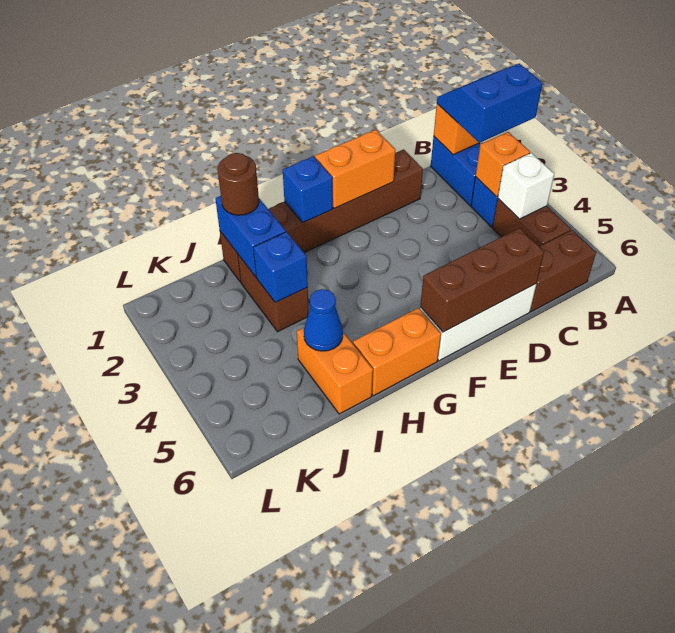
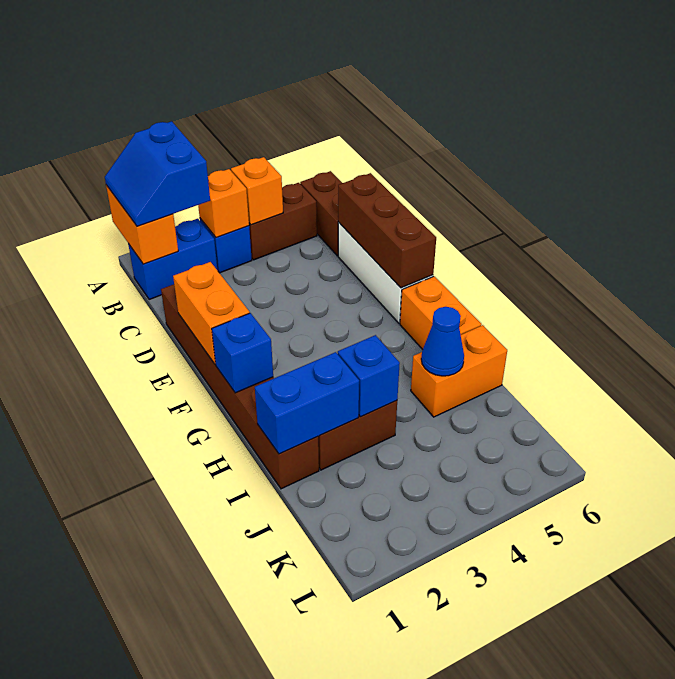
white brick B4 level 2 -> orange brick B4 level 2
brown round brick I1 level 3 -> none

